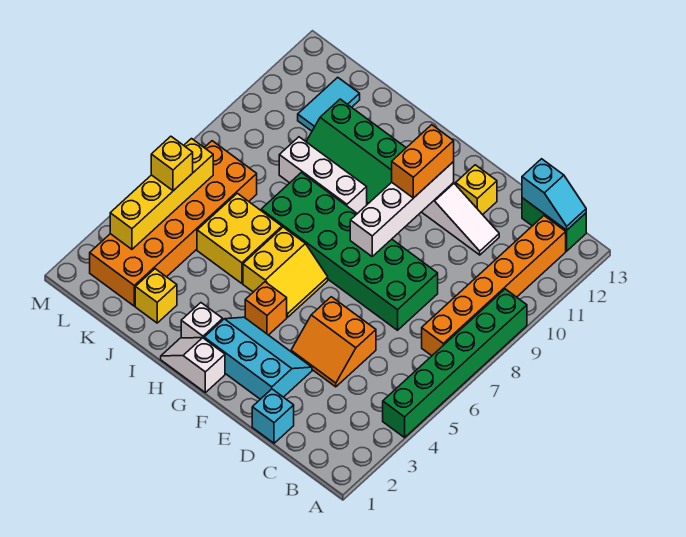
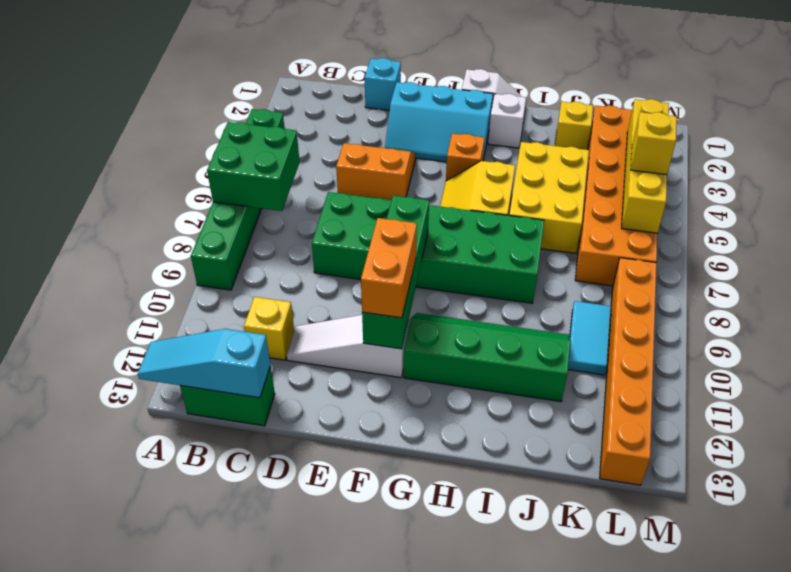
none -> green brick A6:B7 level 2
orange brick B7:B12 level 1 -> orange brick L8:L13 level 1
cyan slope B13:C13 level 2 top C -> cyan slope A13:C13 level 2 top C
yellow brick E12 level 1 -> yellow brick C11 level 1
white brick F8:F11 level 2 -> green brick F8:F11 level 2
white brick H9:J9 level 1 -> none
yellow brick I5:J6 level 1 -> yellow brick I4:J6 level 1
cyan tile K11:K12 level 1 -> cyan tile K9:K10 level 1

